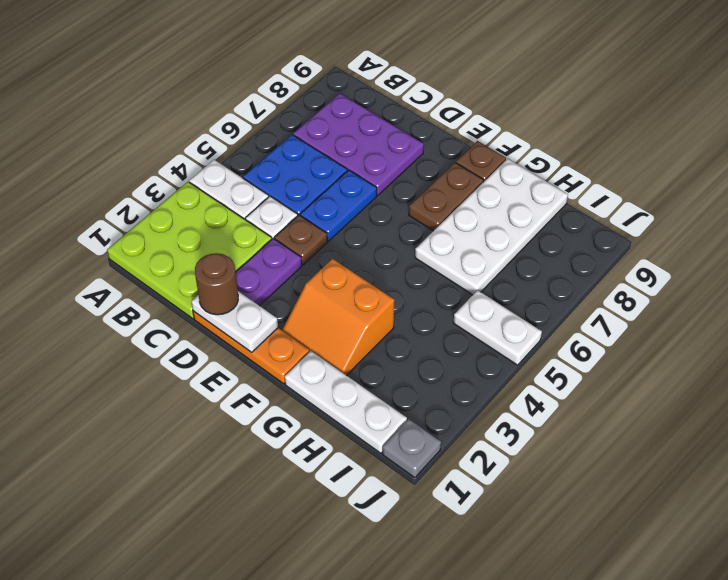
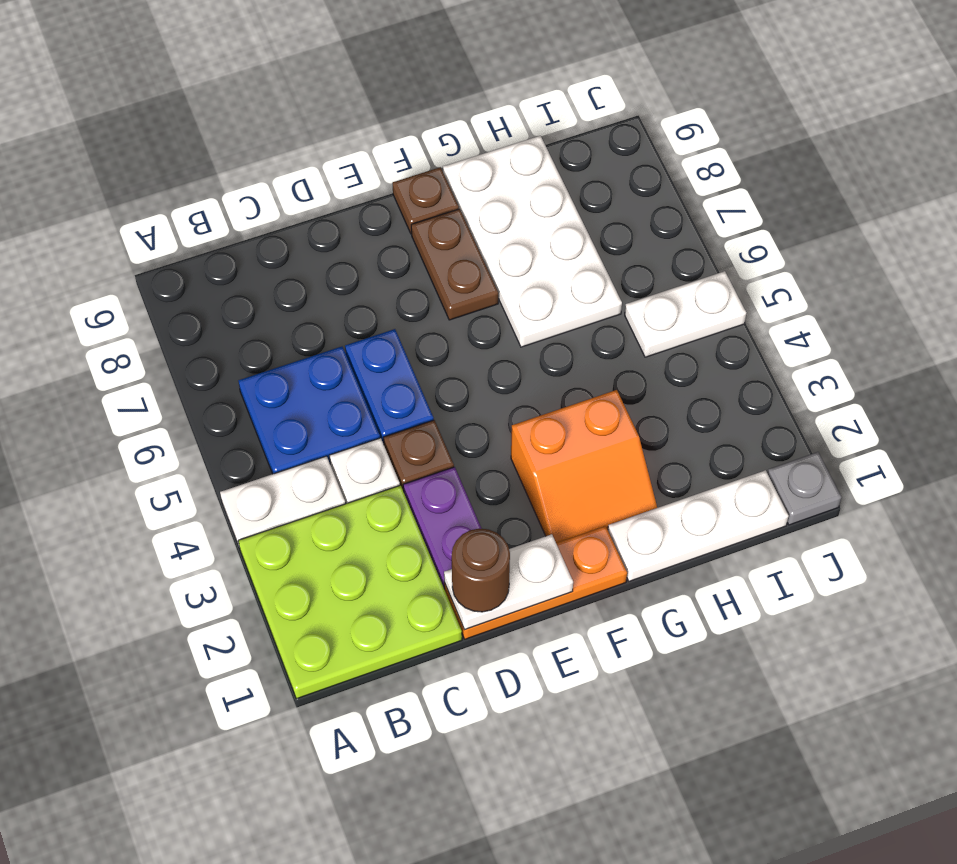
purple plate B7:D8 level 1 -> none

